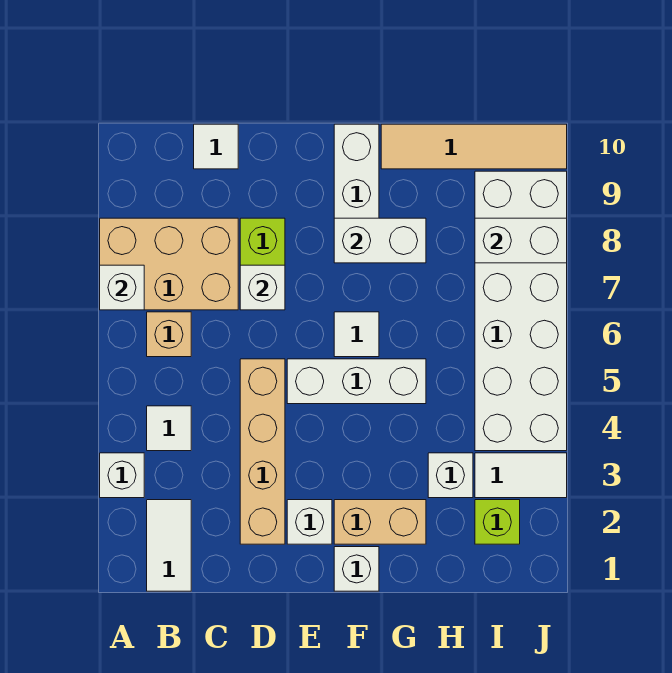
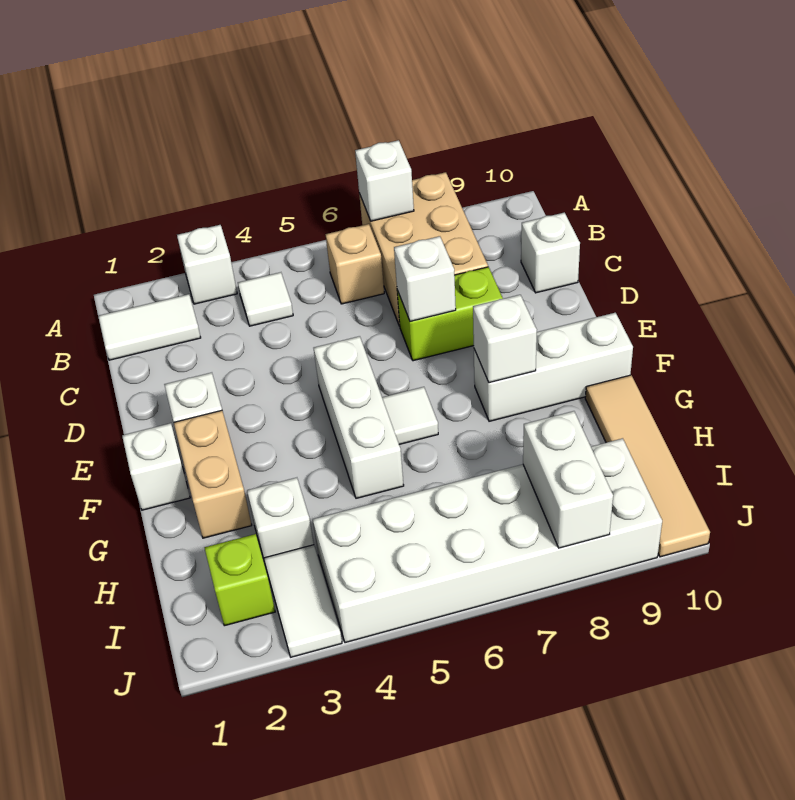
white tile C10 level 1 -> white brick C10 level 1
tan brick D2:D5 level 1 -> none
white brick F8:G8 level 2 -> white brick F8 level 2

